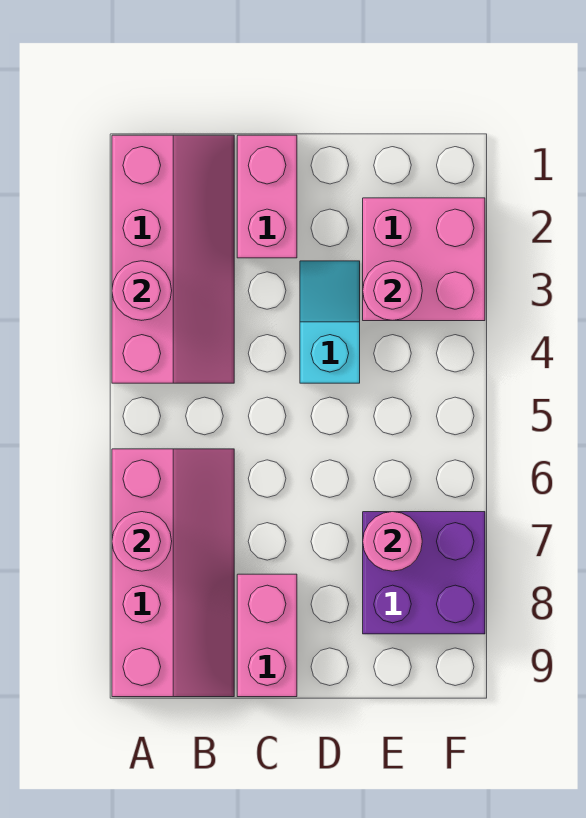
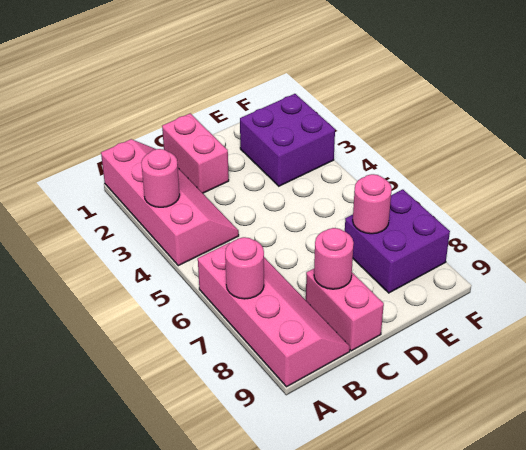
cyan slope D3:D4 level 1 top 4 -> none
pink brick E2:F3 level 1 -> purple brick E2:F3 level 1
pink round brick E3 level 2 -> pink round brick C8 level 2

